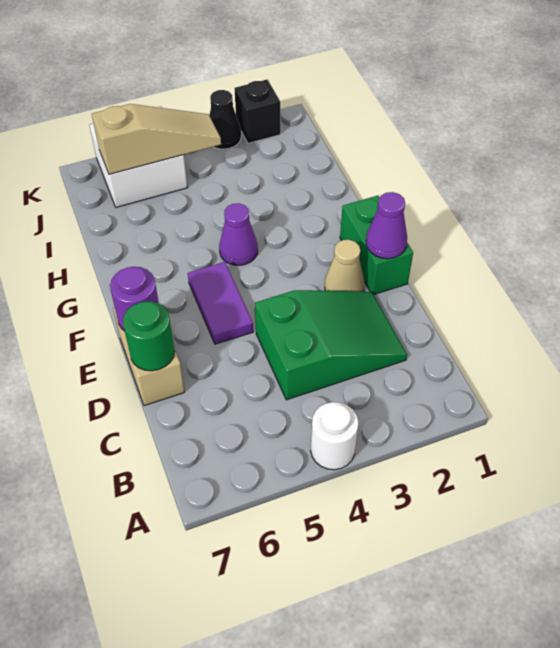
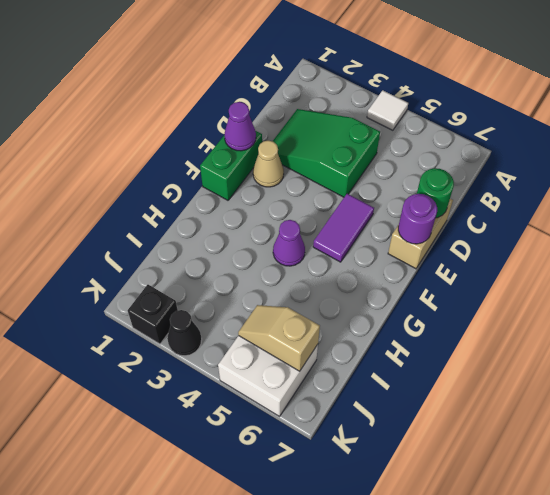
white round brick A4 level 1 -> white tile A4 level 1
tan slope J4:J6 level 2 top 6 -> tan slope J5:J6 level 2 top 6

